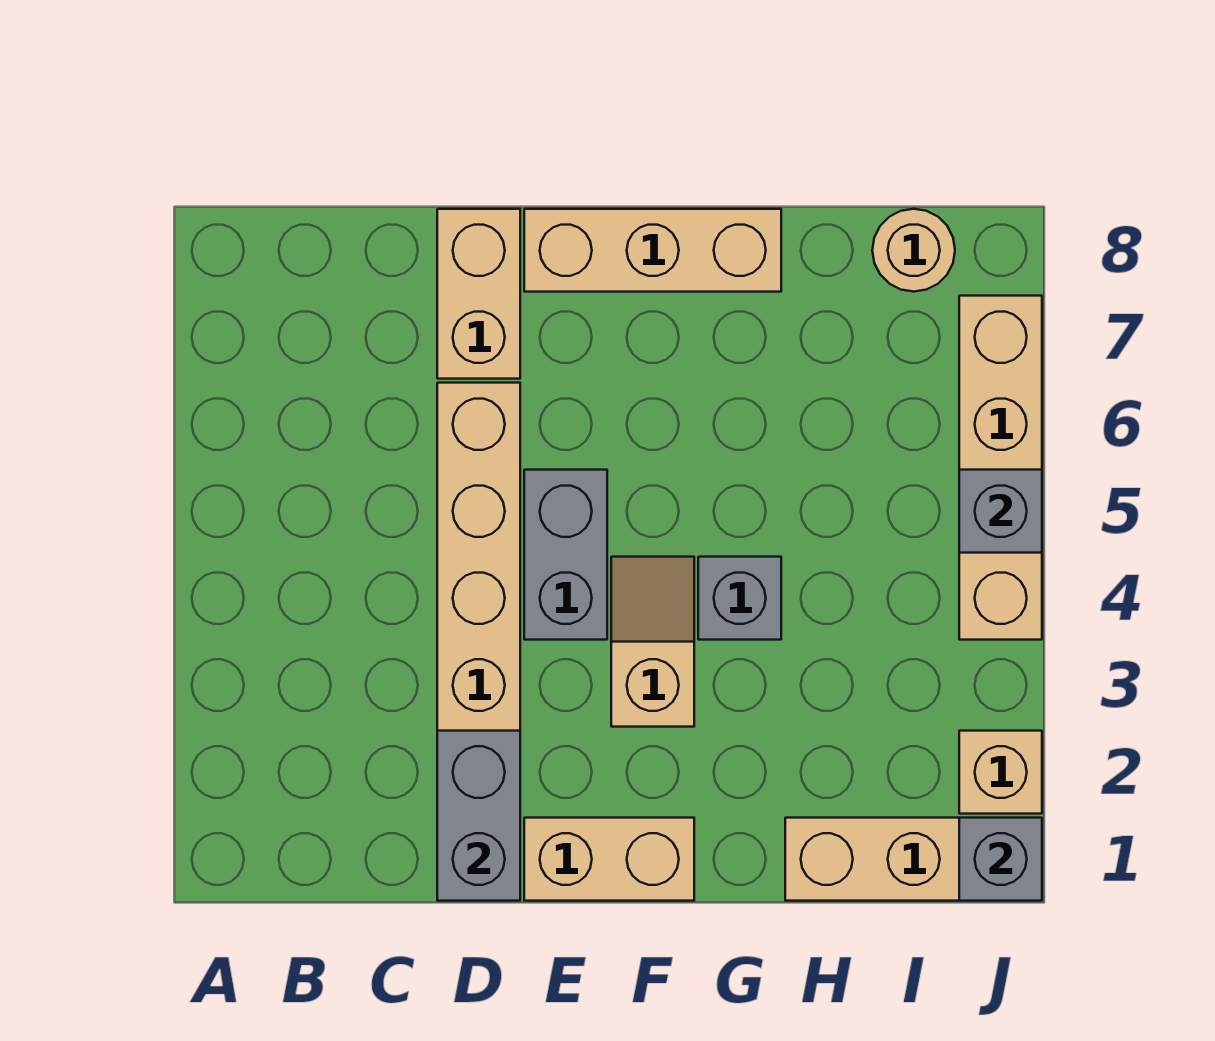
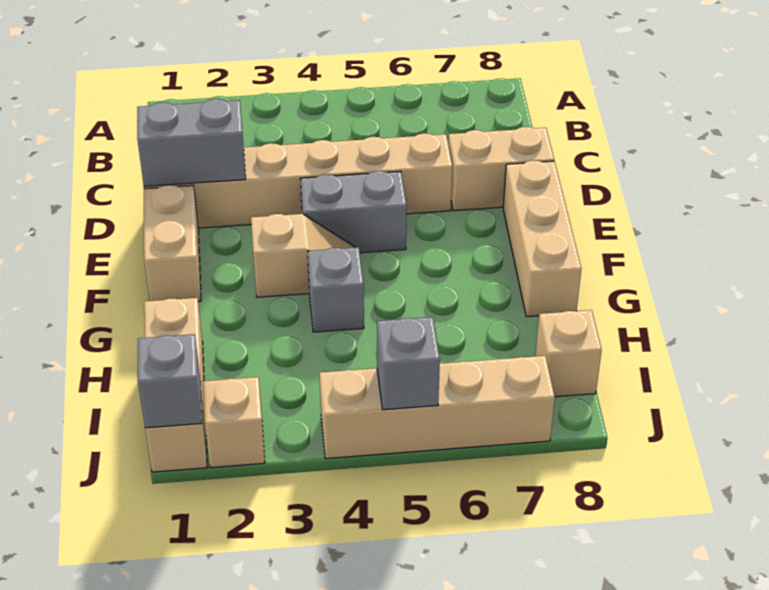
tan round brick I8 level 1 -> tan brick I8 level 1

